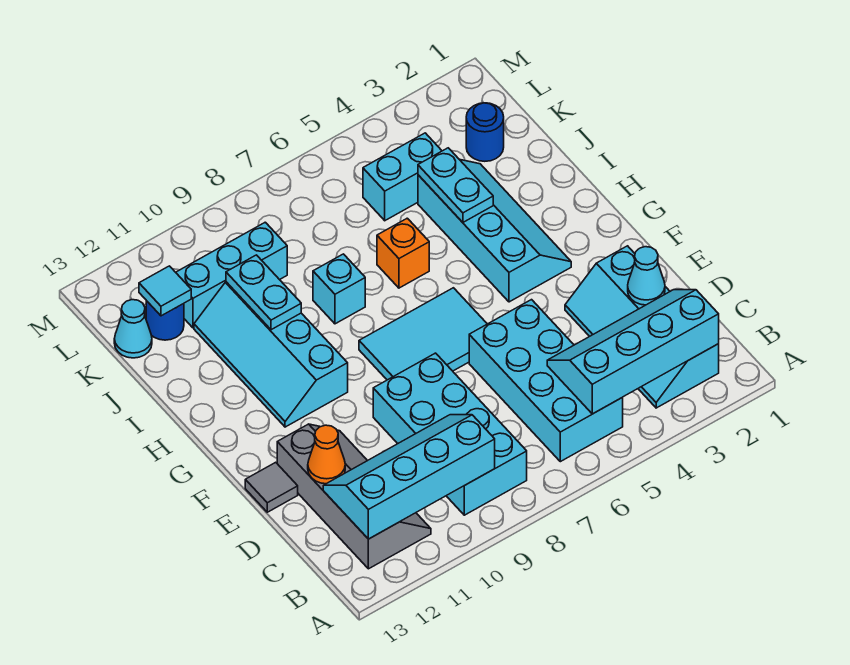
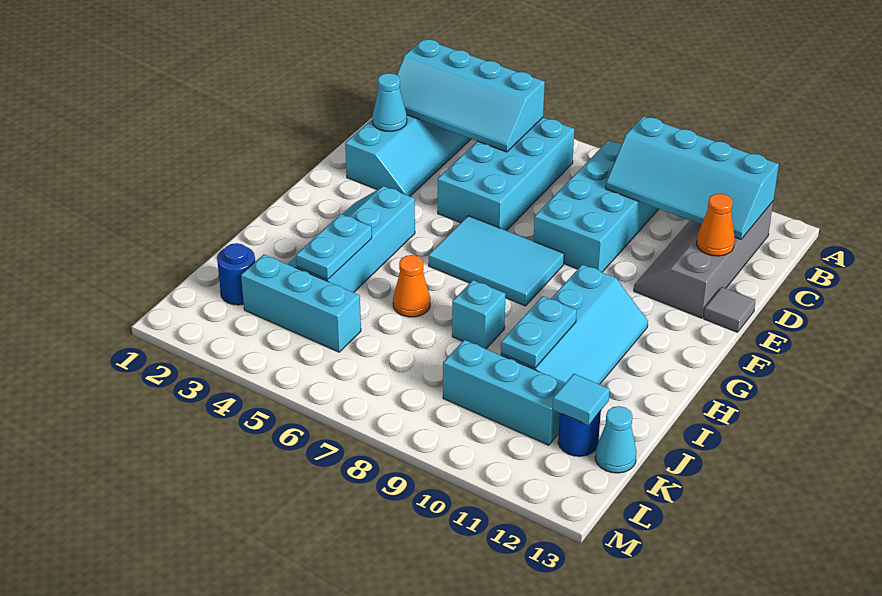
orange brick I6 level 1 -> orange cone I6 level 1
cyan brick K4:K5 level 1 -> cyan brick K3:K5 level 1

